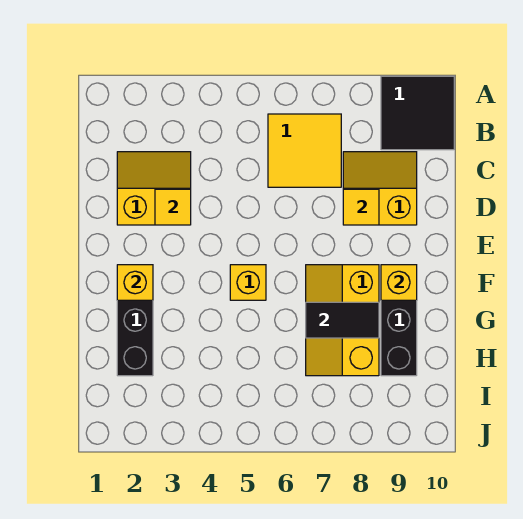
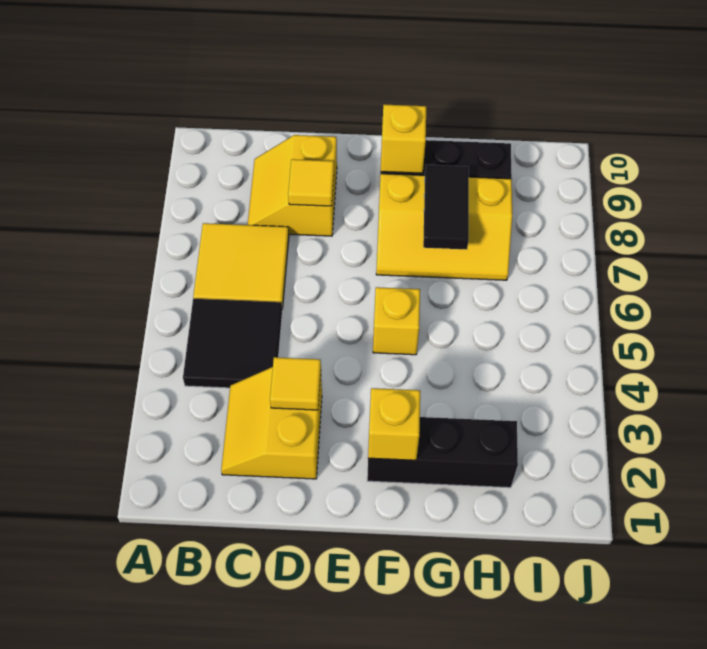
black tile A9:B10 level 1 -> black tile B4:C5 level 1

